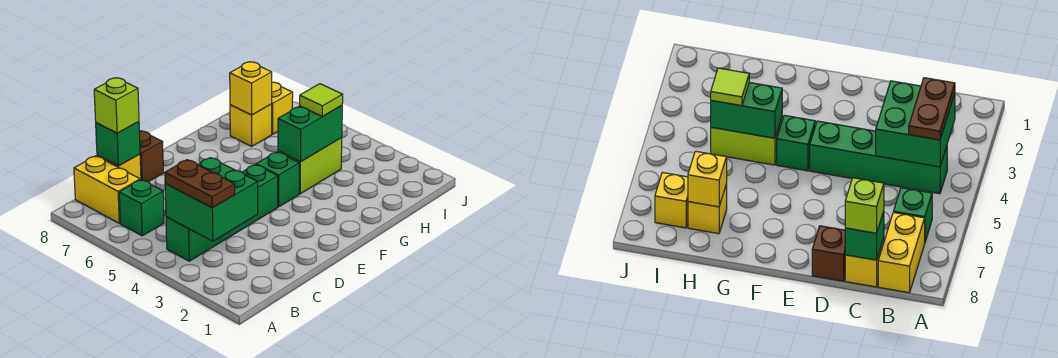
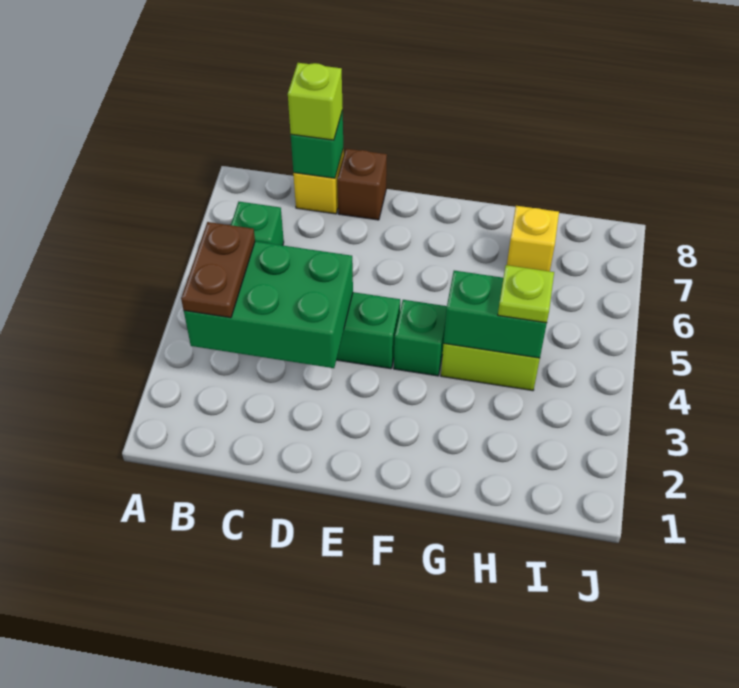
green brick B3:C4 level 2 -> green brick B3:D4 level 2
yellow brick B7:B8 level 1 -> none
lime tile H4 level 3 -> lime plate H4 level 3
yellow brick H7 level 2 -> none
yellow brick I7 level 1 -> none

